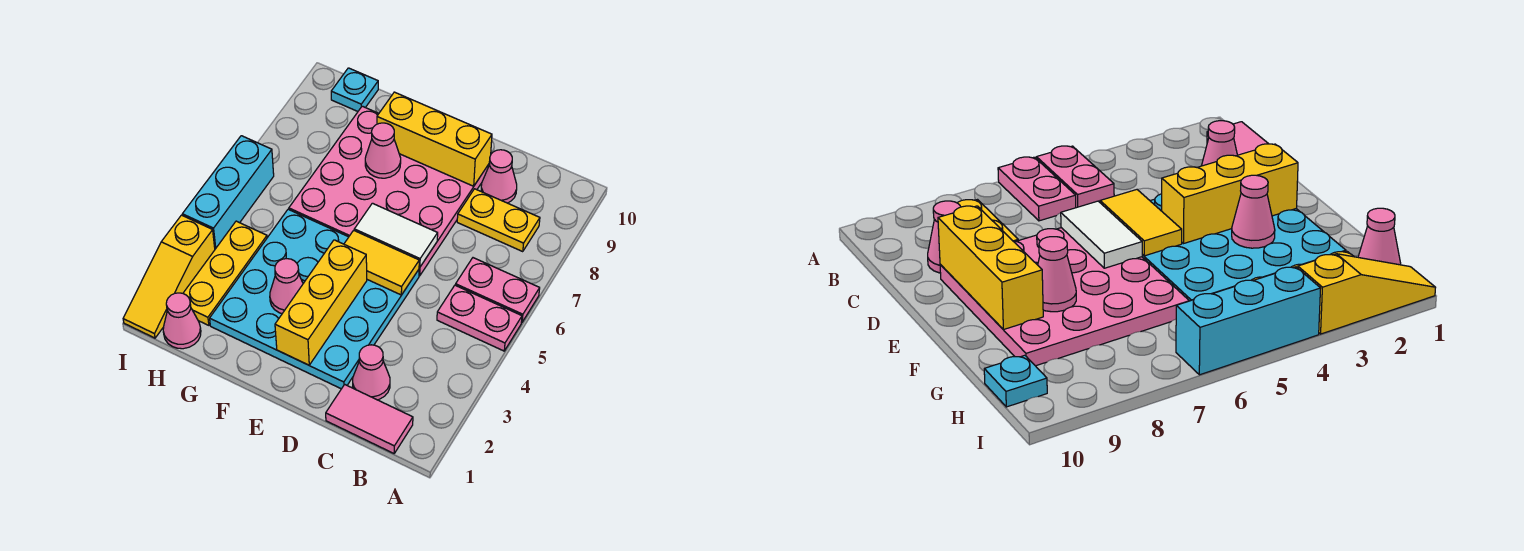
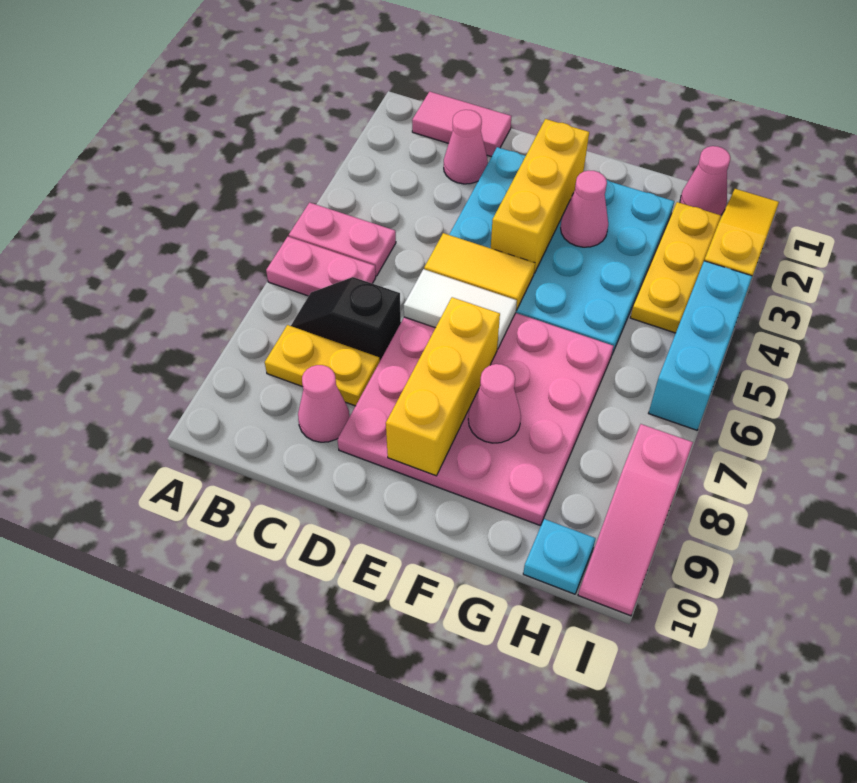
none -> black slope B7:C7 level 1 top C
yellow brick D9:F9 level 2 -> yellow brick E7:E9 level 2
none -> pink slope I8:I10 level 1 top 8

